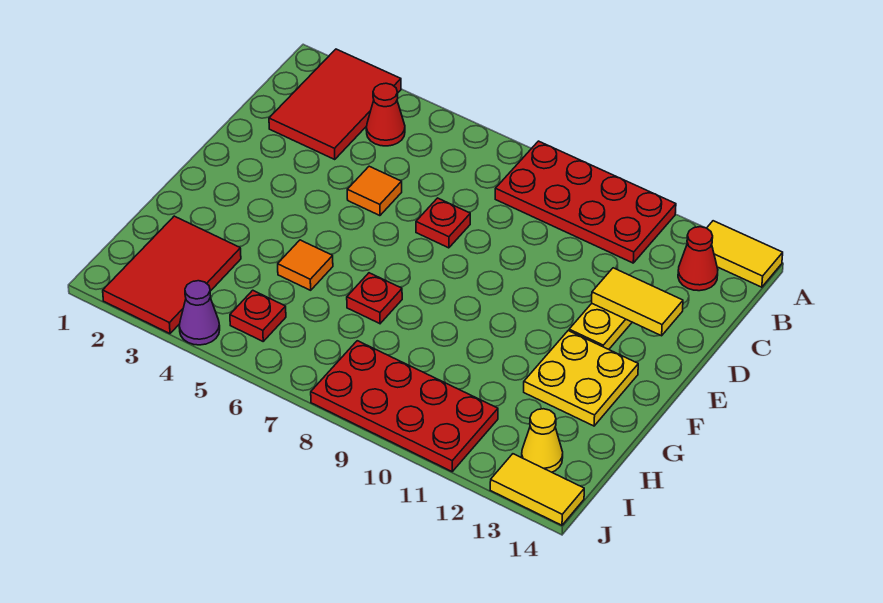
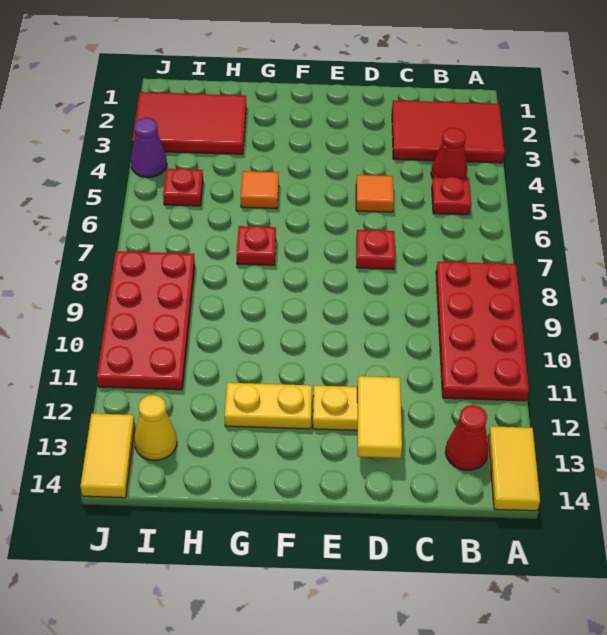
none -> red plate B5 level 1
yellow plate F12:G13 level 1 -> yellow plate F12:G12 level 1

